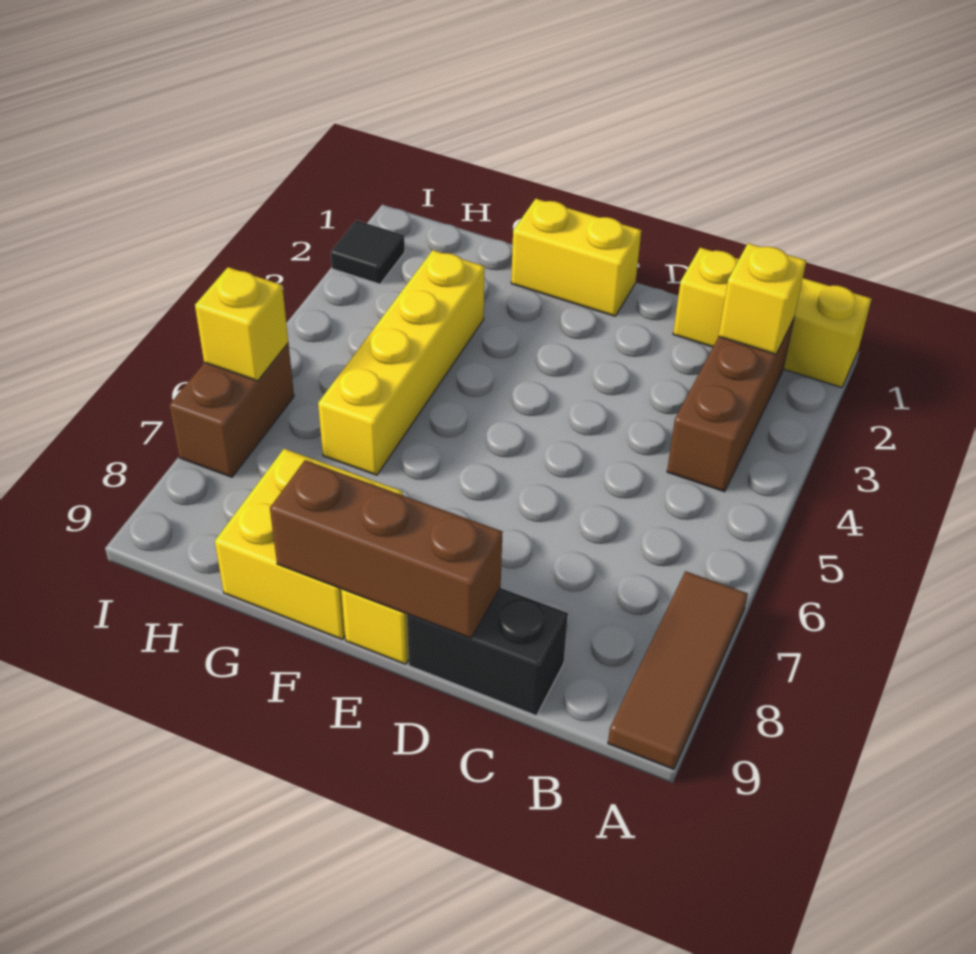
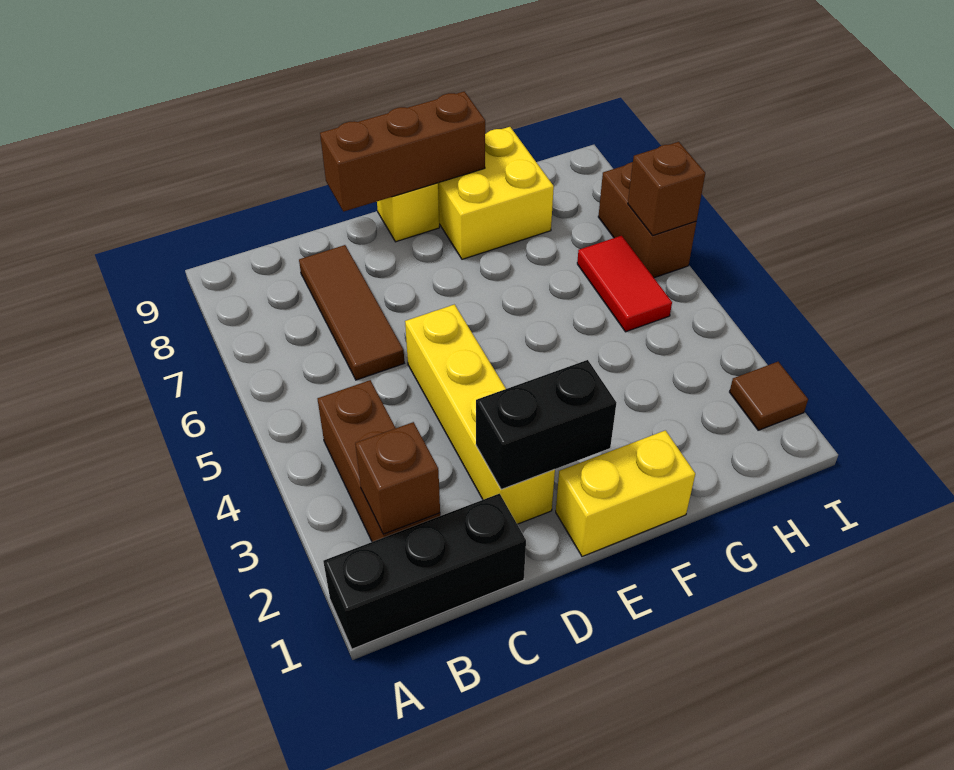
yellow brick A1:C1 level 1 -> black brick A1:C1 level 1
brown tile A7:A9 level 1 -> brown tile C6:C8 level 1
yellow brick B2 level 2 -> brown brick B2 level 2
black brick C9:D9 level 1 -> black brick D2:E2 level 2
yellow brick G3:G6 level 1 -> yellow brick D2:D5 level 1
none -> red tile H5:H6 level 1
black tile I2 level 1 -> brown tile I2 level 1
yellow brick I6 level 2 -> brown brick I6 level 2

